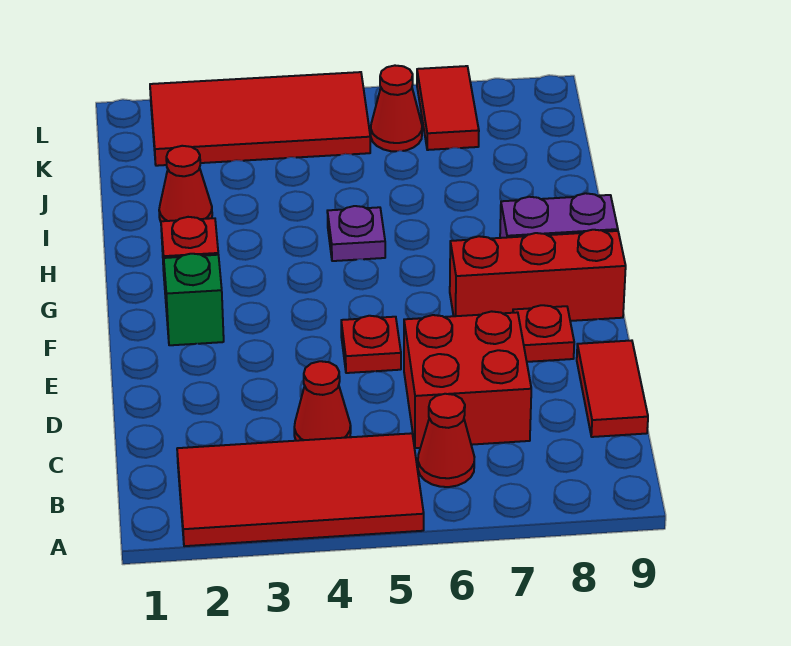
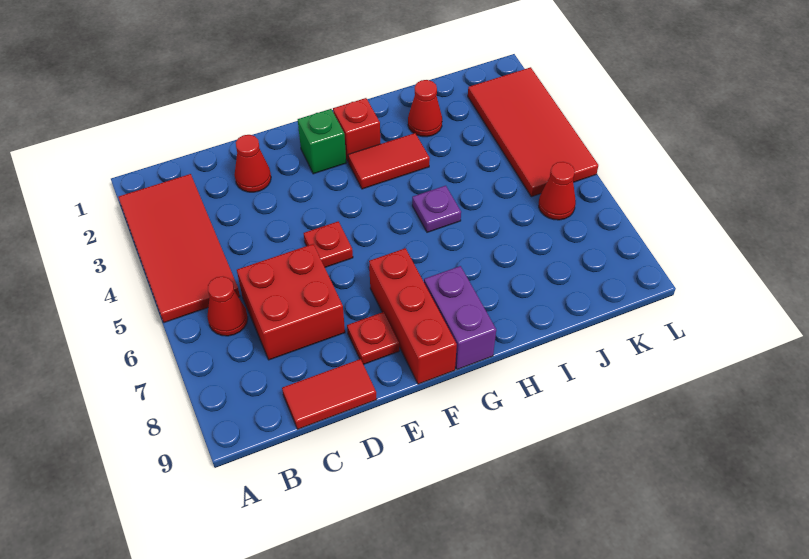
red cone C4 level 1 -> red cone D2 level 1
red tile K7:L7 level 1 -> red tile G3:H3 level 1

